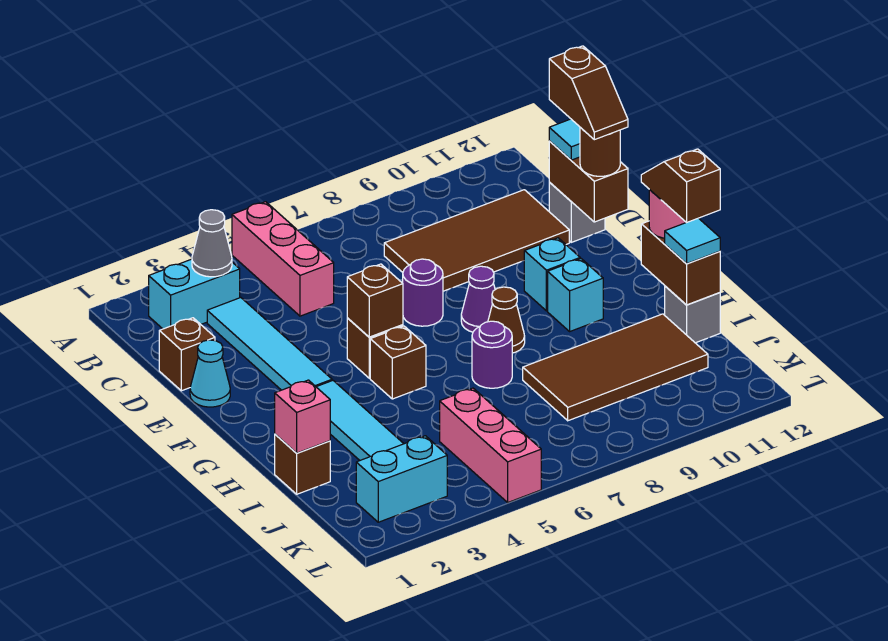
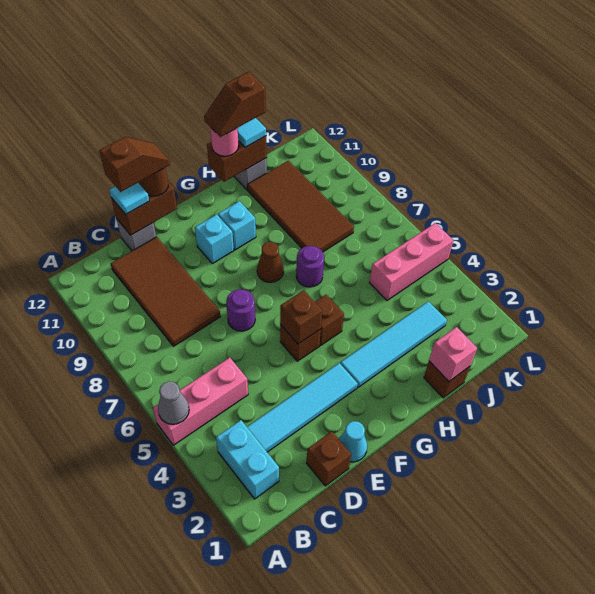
grey cone B3 level 2 -> grey cone A5 level 2
purple cone F8 level 1 -> none
cyan brick K2:K3 level 1 -> none

